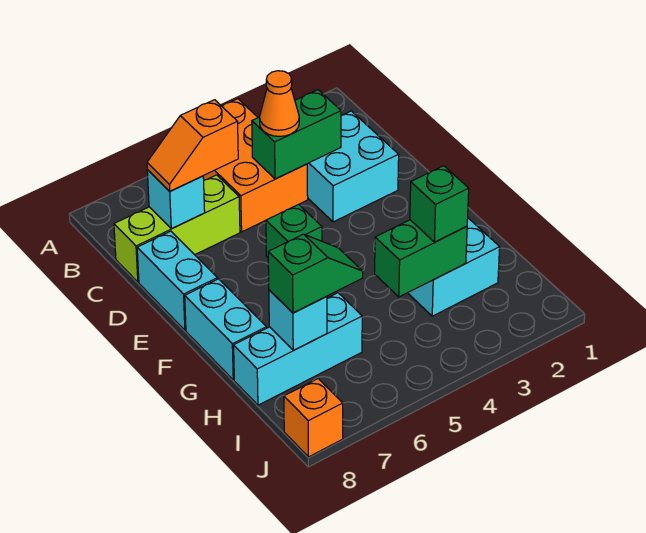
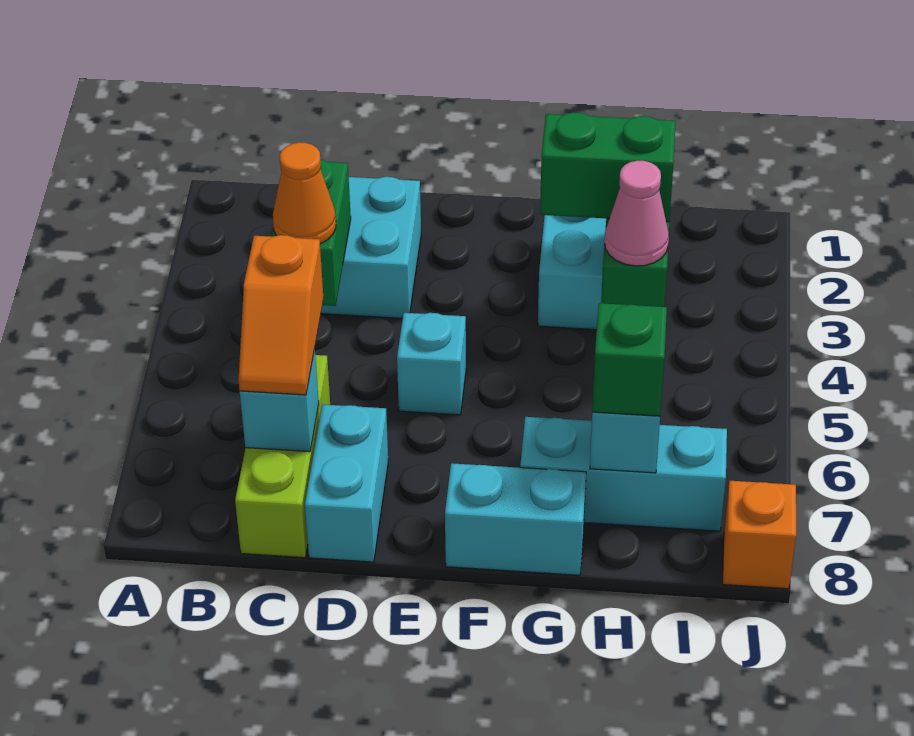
orange brick A4:C5 level 1 -> none
cyan brick D8:E8 level 1 -> cyan brick D7:D8 level 1
green brick E5 level 1 -> cyan brick E5 level 1
green brick H3 level 3 -> green brick G3:H3 level 3
none -> pink cone H4 level 3
cyan brick H6:H8 level 1 -> cyan brick G7:I7 level 1

